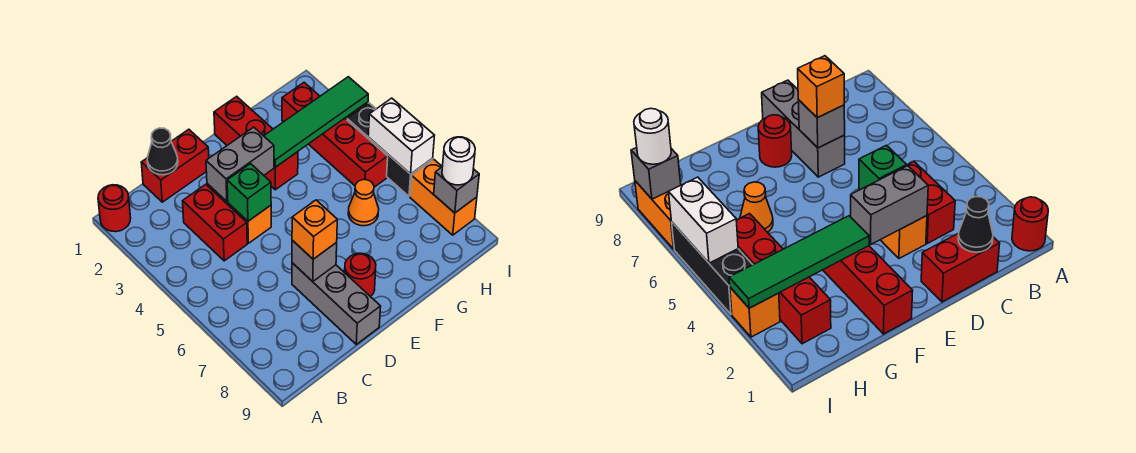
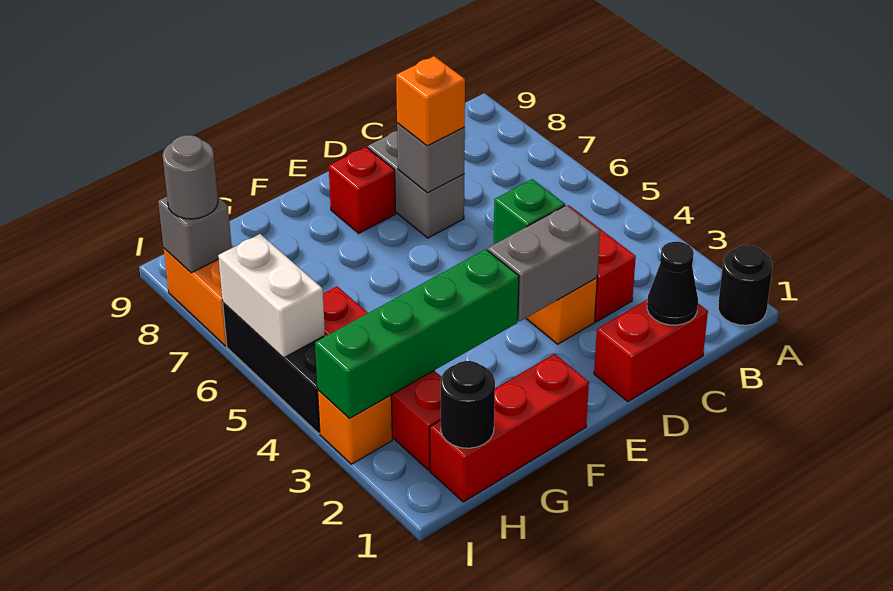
red round brick A1 level 1 -> black round brick A1 level 1
grey brick D7:D9 level 1 -> grey brick D7:D8 level 1
red round brick E8 level 1 -> red brick E8 level 1
red brick F1:F3 level 1 -> red brick F1:H1 level 1
green tile F3:I3 level 2 -> green brick F3:I3 level 2
orange cone G6 level 1 -> none
none -> black round brick H1 level 2
white round brick I8 level 3 -> grey round brick I8 level 3

